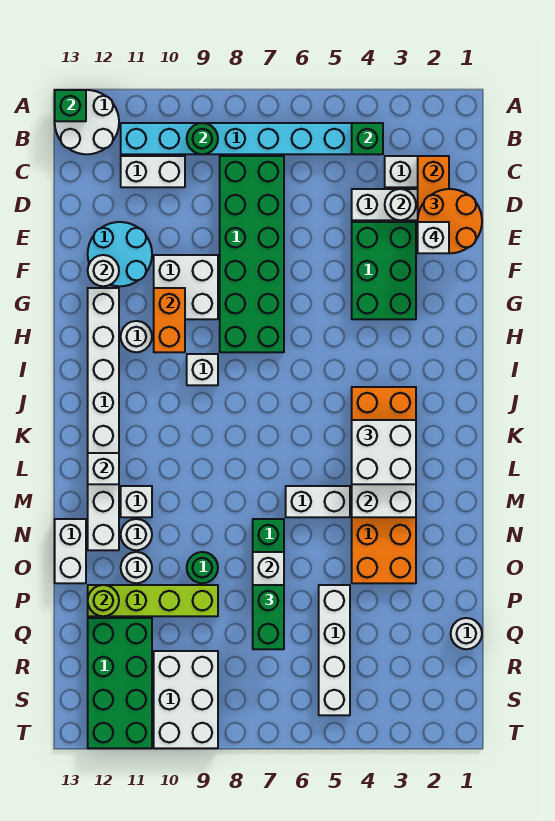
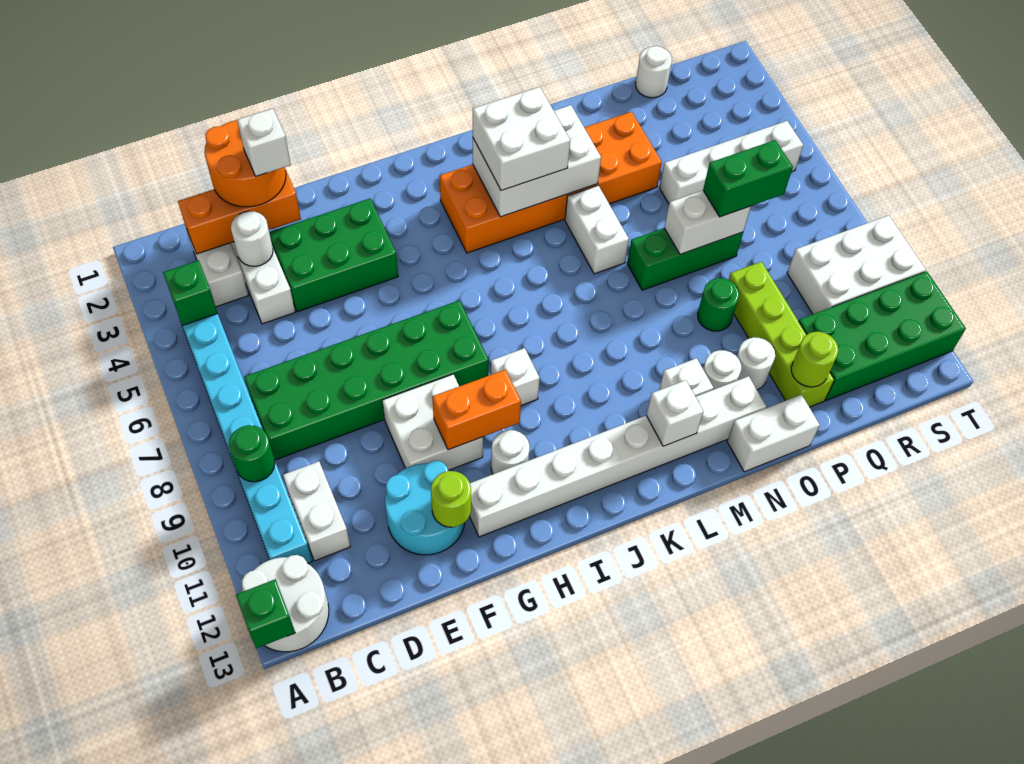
white round brick F12 level 2 -> lime round brick F12 level 2

